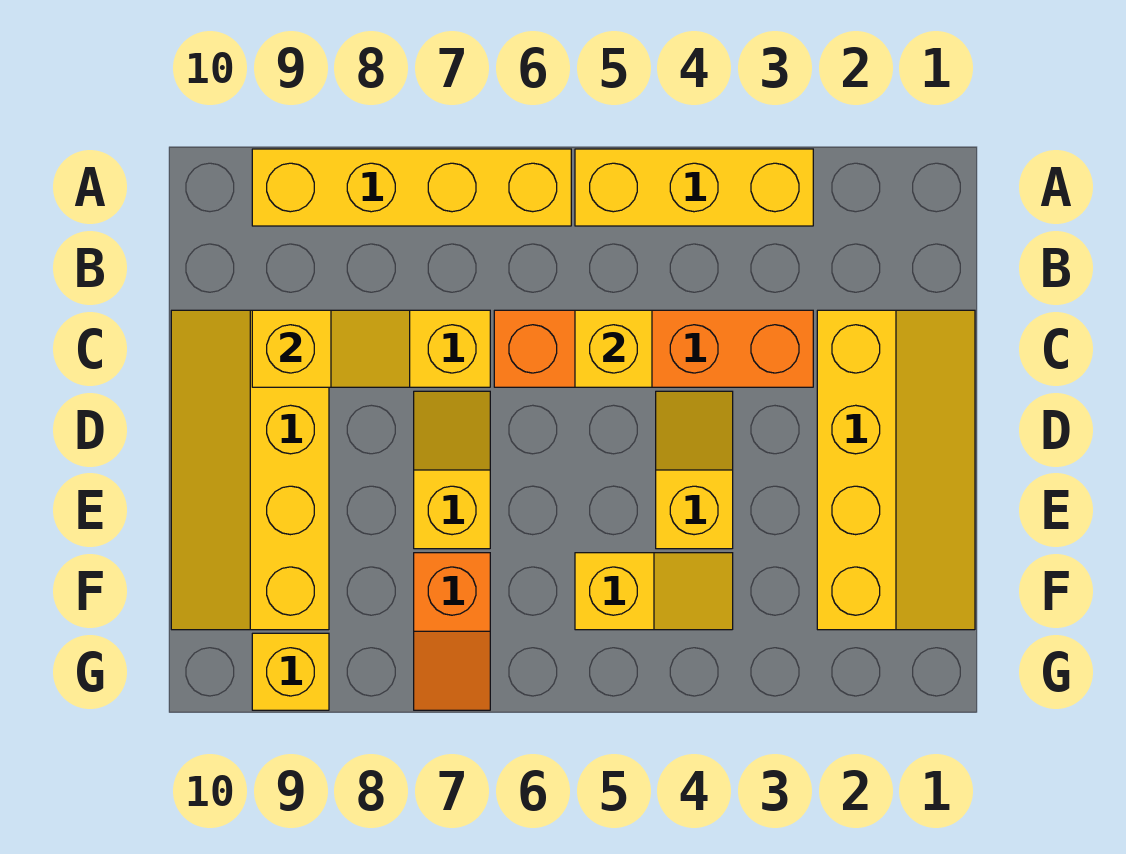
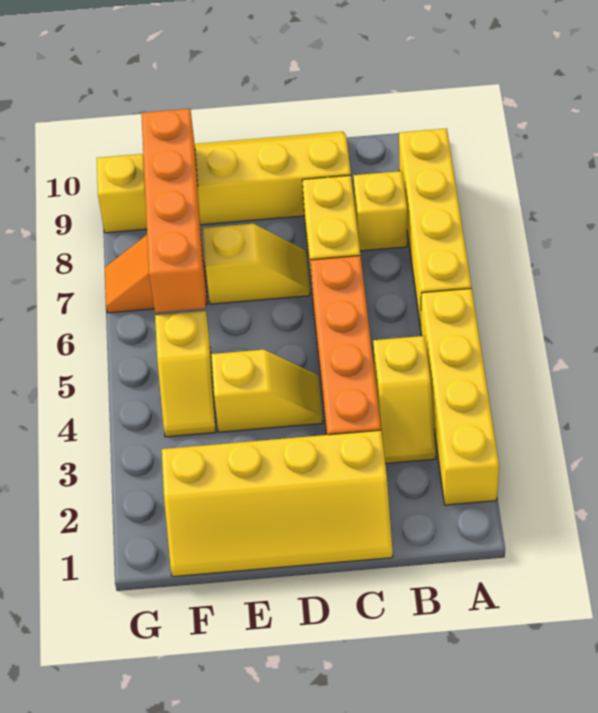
yellow brick A3:A5 level 1 -> yellow brick A2:A5 level 1
yellow brick C5 level 2 -> yellow brick B8 level 1
yellow slope C8:C9 level 2 top 9 -> yellow slope B3:B4 level 1 top 4
none -> orange brick F6:F9 level 2

